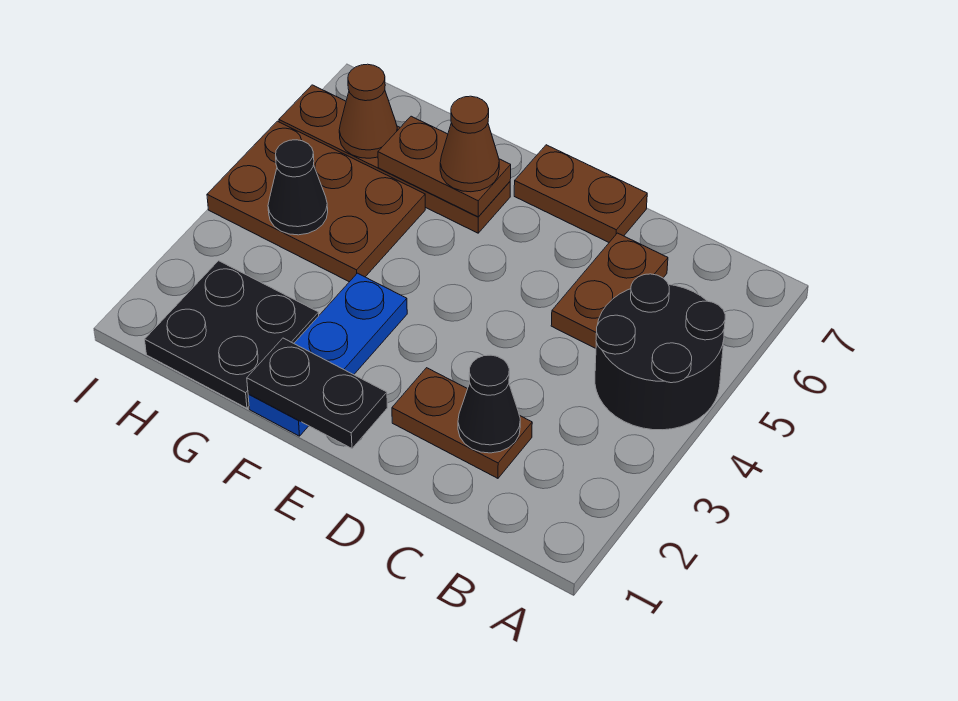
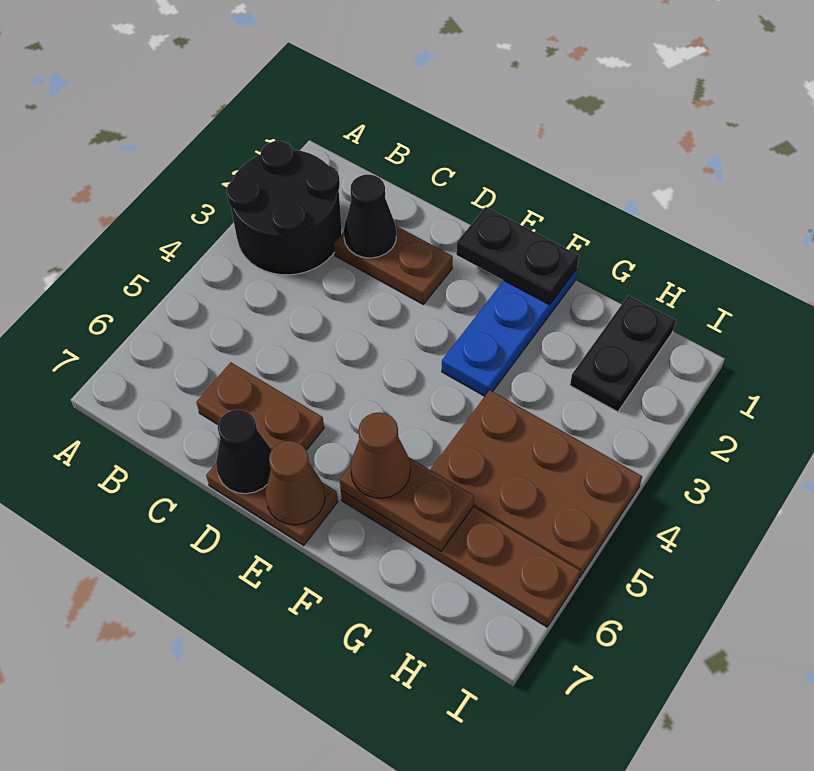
black round brick A4:B5 level 1 -> black round brick A2:B3 level 1
brown plate C5:C6 level 1 -> brown plate C6:D6 level 1
black plate G1:H2 level 1 -> black plate H1:H2 level 1
black cone H4 level 2 -> black cone D7 level 2
brown cone H6 level 2 -> brown cone E7 level 2

